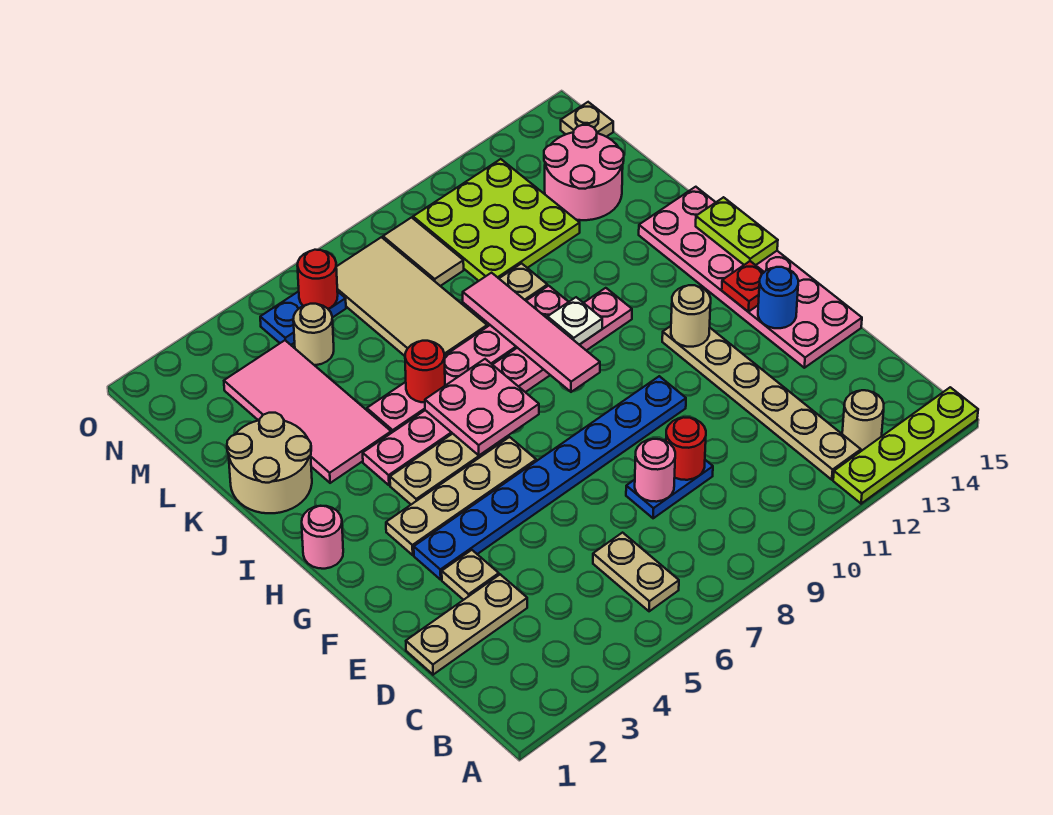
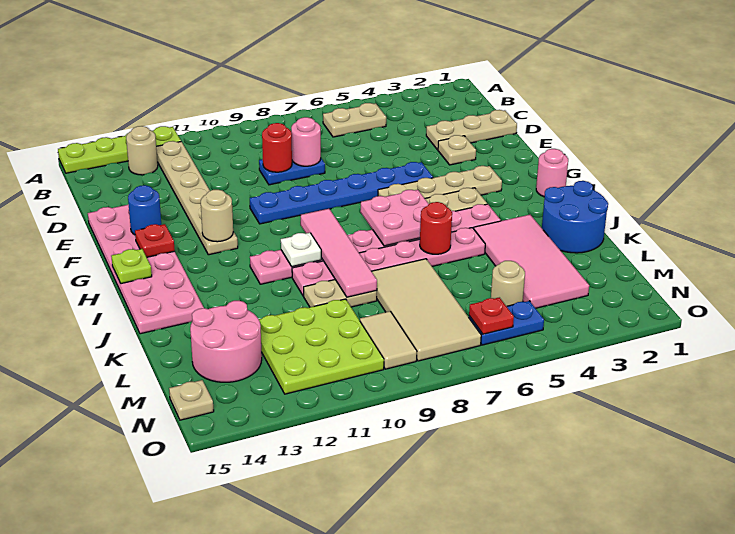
tan plate B6:C6 level 1 -> tan plate B5:B6 level 1
blue plate F3:F10 level 1 -> blue plate F5:F10 level 1
lime plate H15:I15 level 2 -> lime plate H15 level 2
tan round brick J1:K2 level 1 -> blue round brick J1:K2 level 1
red round brick N6 level 2 -> red plate N6 level 2

